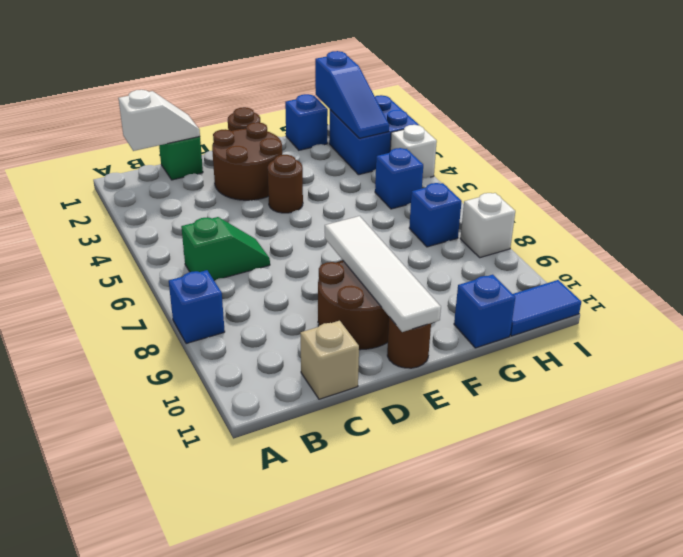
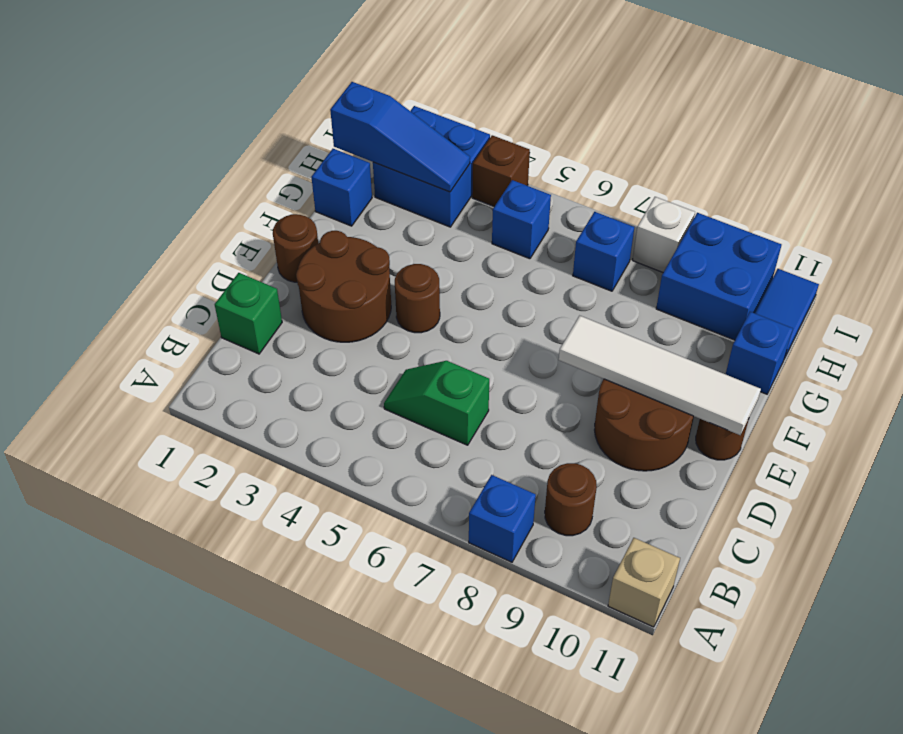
white slope B1:C1 level 2 top B -> none
green slope B6:C6 level 1 top B -> green slope C5:C6 level 1 top 6
none -> brown round brick B9 level 1
tan brick C11 level 1 -> tan brick A11 level 1
none -> blue brick H9:I10 level 1
white brick I4 level 1 -> brown brick I4 level 1

